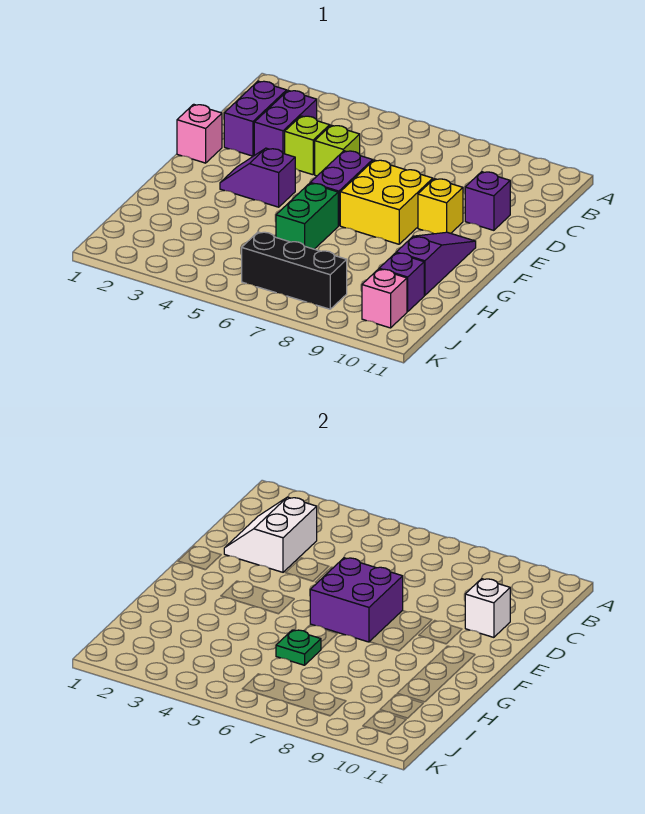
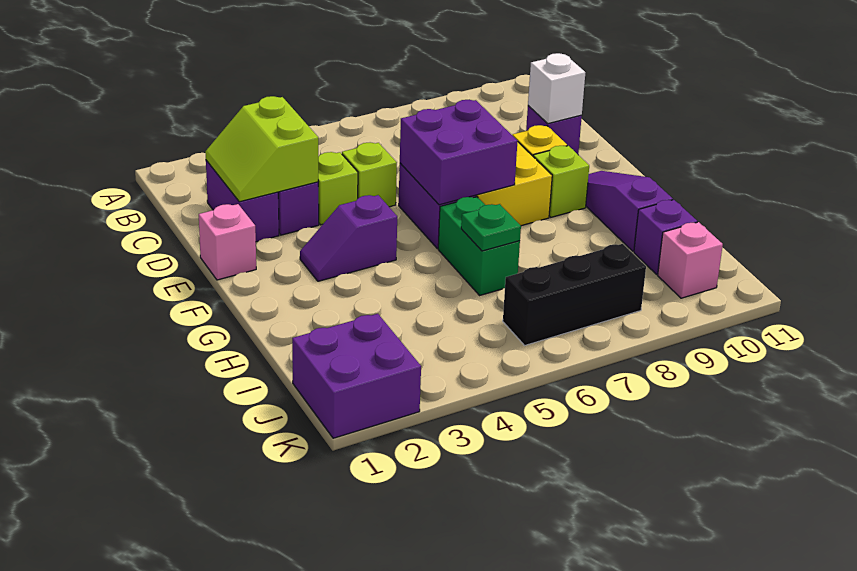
white slope C2:D3 level 2 top 3 -> lime slope C2:D3 level 2 top 3
none -> lime brick F9 level 1
none -> purple brick J1:K2 level 1

